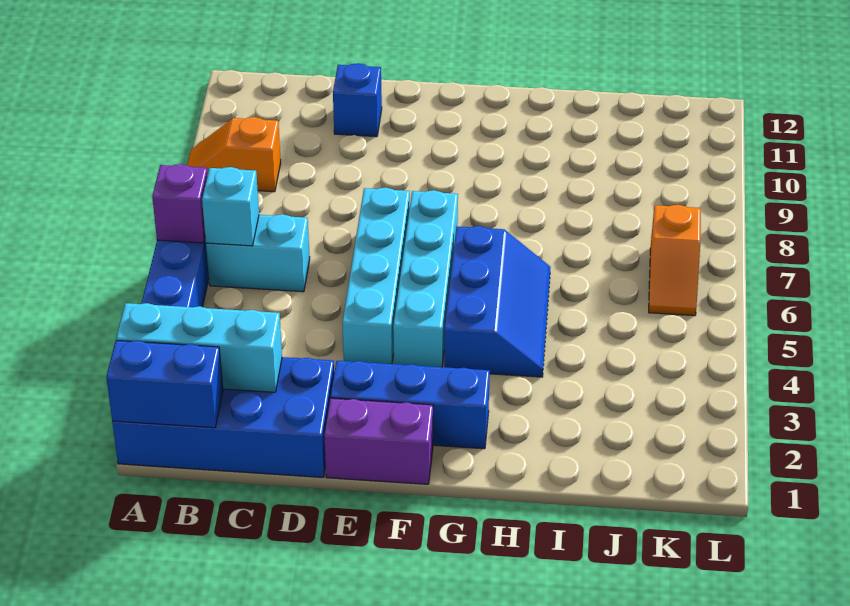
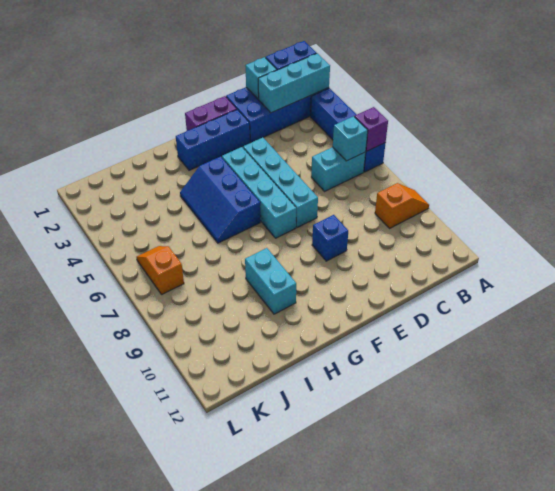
none -> cyan brick C1 level 2
blue brick D11 level 1 -> blue brick E9 level 1
none -> cyan brick H9:H10 level 1

